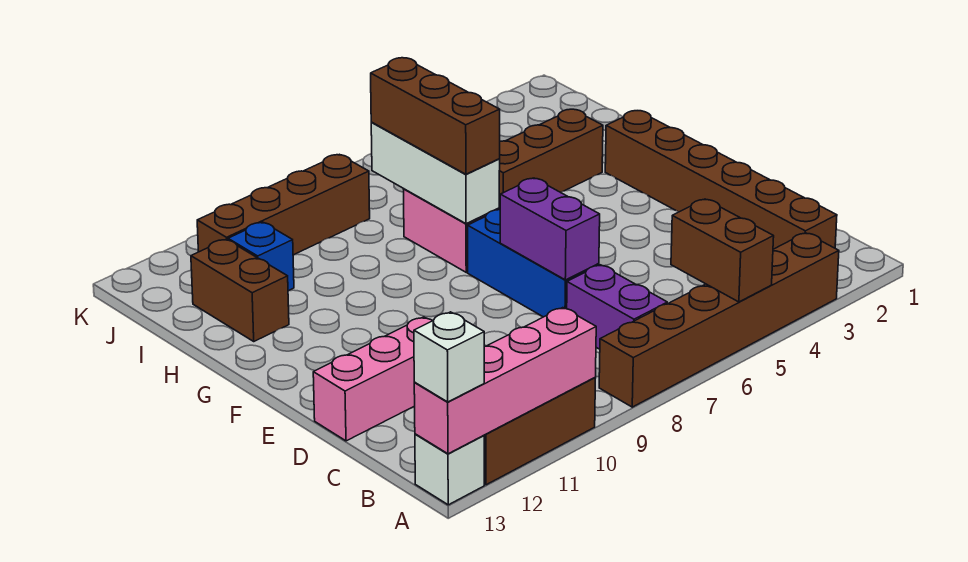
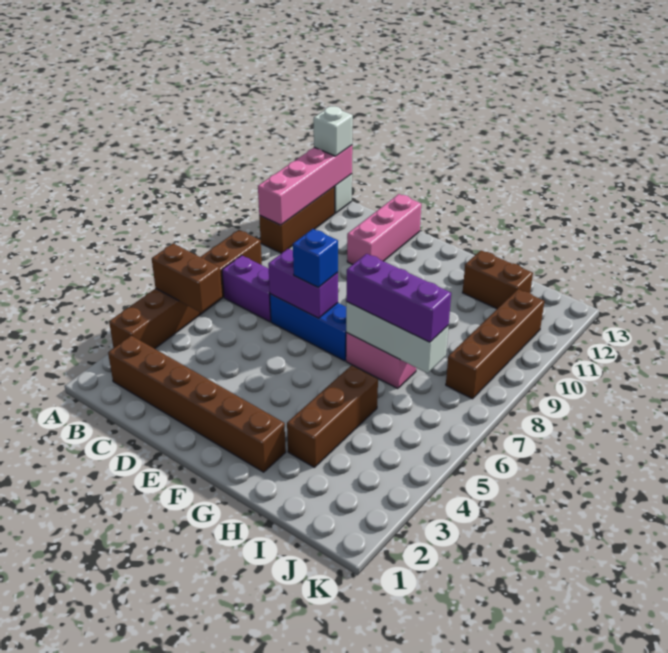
brown brick G7:I7 level 3 -> purple brick G7:I7 level 3
blue brick I11 level 1 -> blue brick E7 level 3

